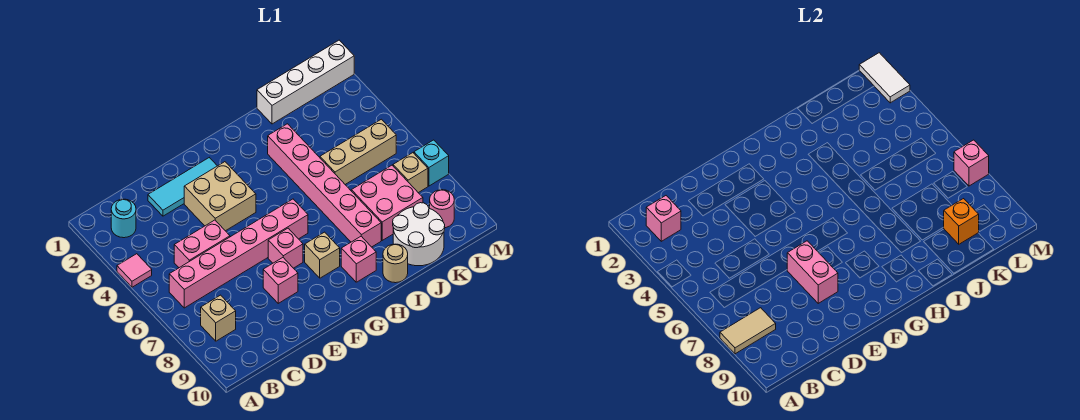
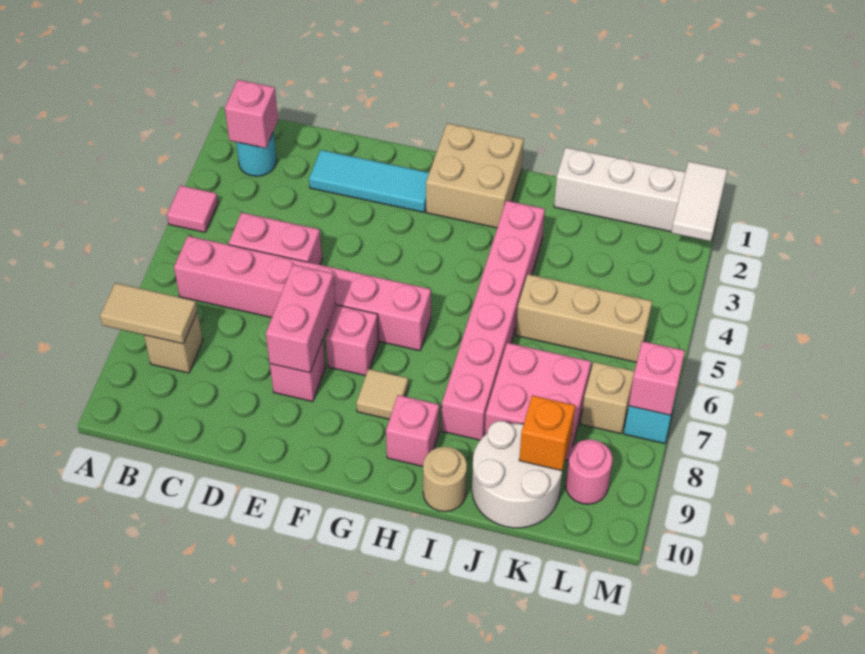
tan brick E3:F4 level 1 -> tan brick G1:H2 level 1
tan brick G8 level 1 -> tan tile G8 level 1

